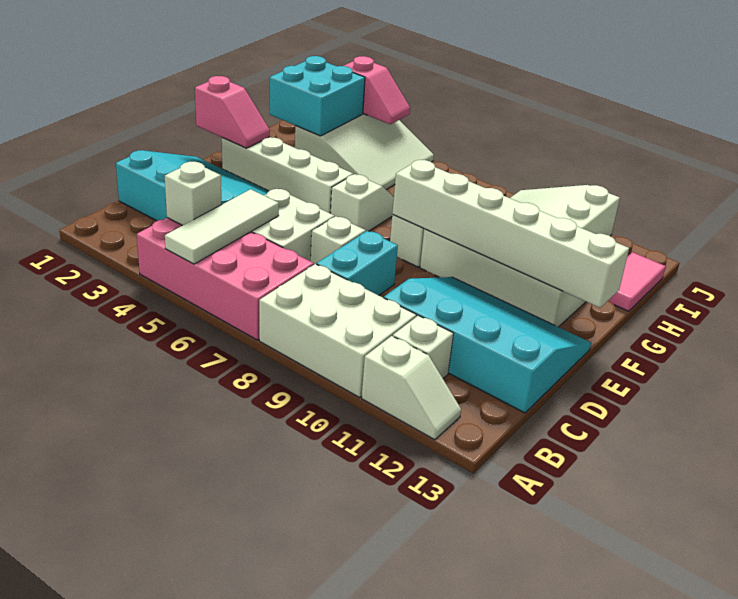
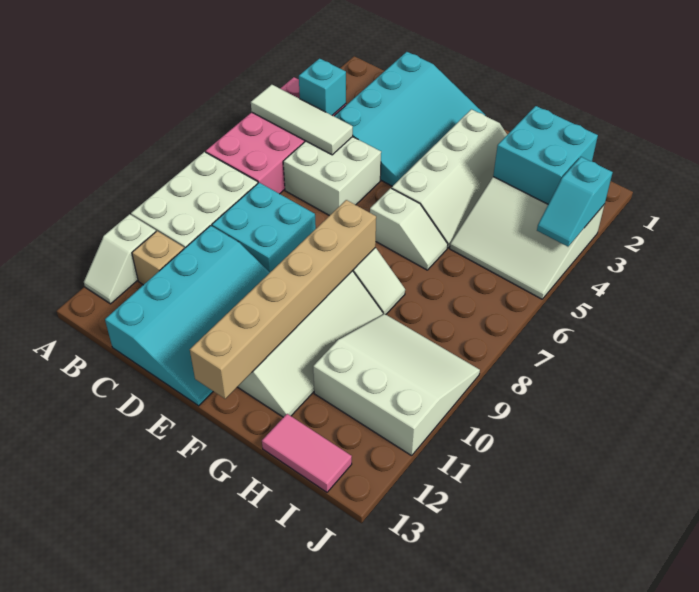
white brick B4 level 2 -> cyan brick B4 level 2
white brick B11 level 1 -> tan brick B11 level 1
cyan brick C8:D8 level 1 -> cyan brick C8:D9 level 1
white brick D7 level 1 -> none
pink slope F1:F2 level 2 top 1 -> none
white brick F8:F13 level 2 -> tan brick F8:F13 level 2
pink slope J3:J4 level 2 top 3 -> cyan slope J3:J4 level 2 top 3

